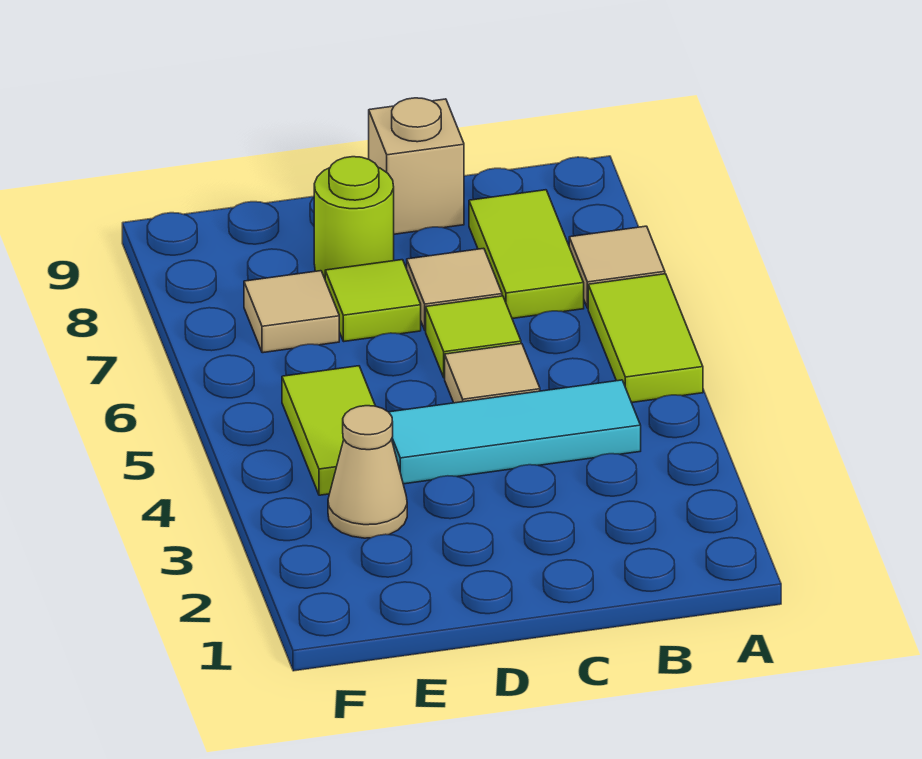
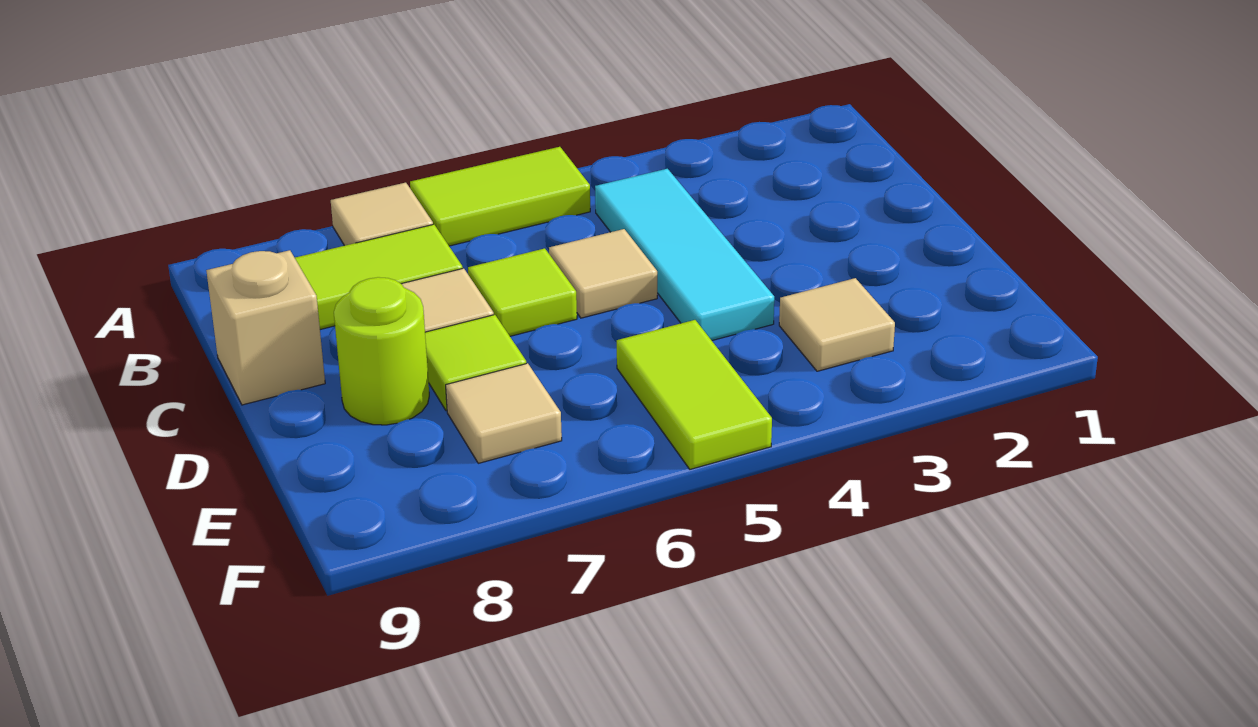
tan cone E3 level 1 -> tan tile E3 level 1
lime tile E4:E5 level 1 -> lime tile E5:F5 level 1

